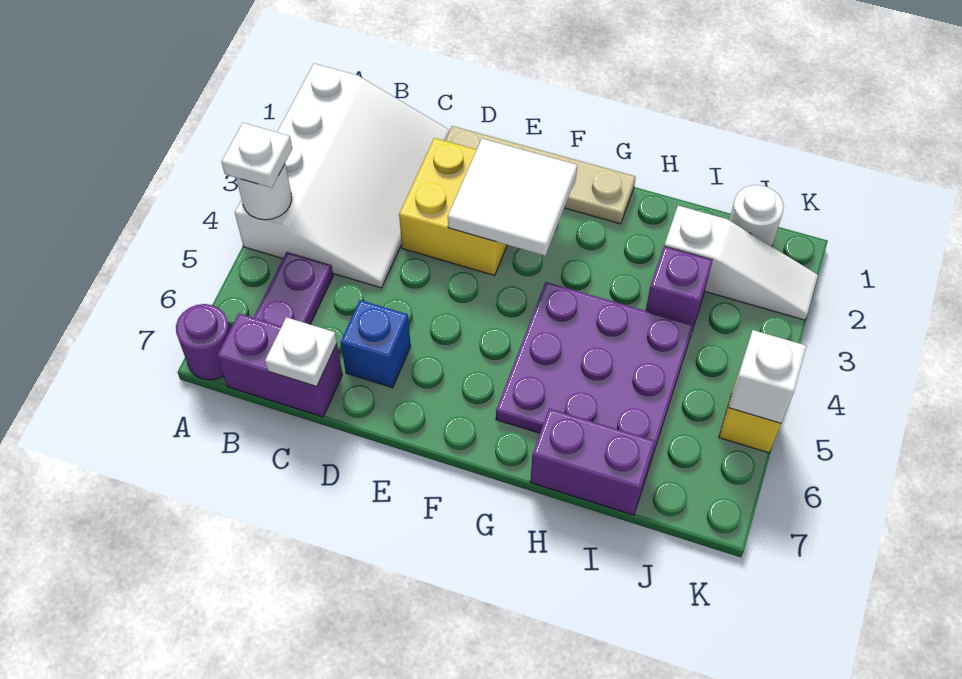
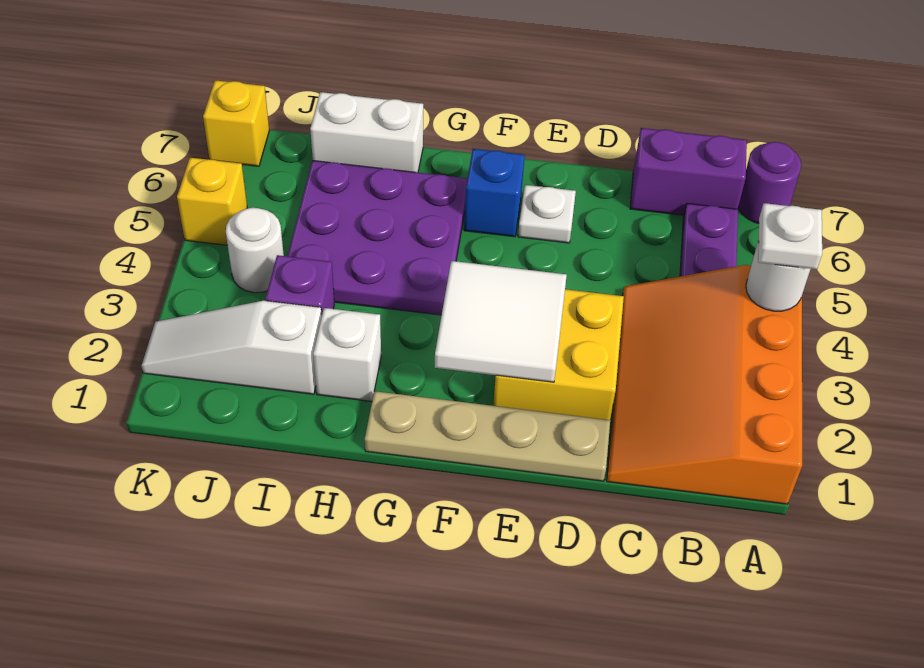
white slope A1:C4 level 1 top A -> orange slope A1:C4 level 1 top A
white plate C7 level 2 -> white plate E6 level 1
blue brick D6 level 1 -> blue brick F6 level 1
purple brick H7:I7 level 1 -> white brick H7:I7 level 1
white round brick J1 level 1 -> white round brick J4 level 1
white brick K5 level 2 -> white brick H2 level 1
none -> yellow brick K7 level 1

